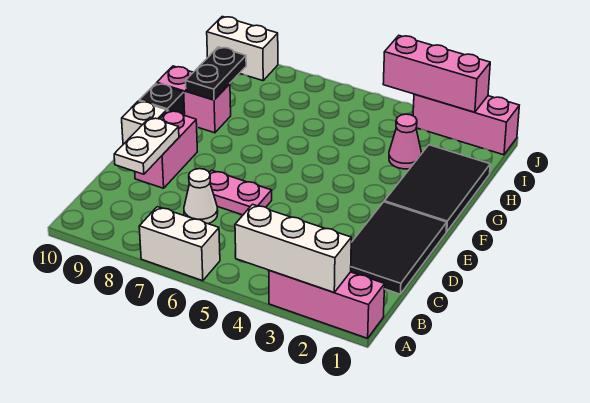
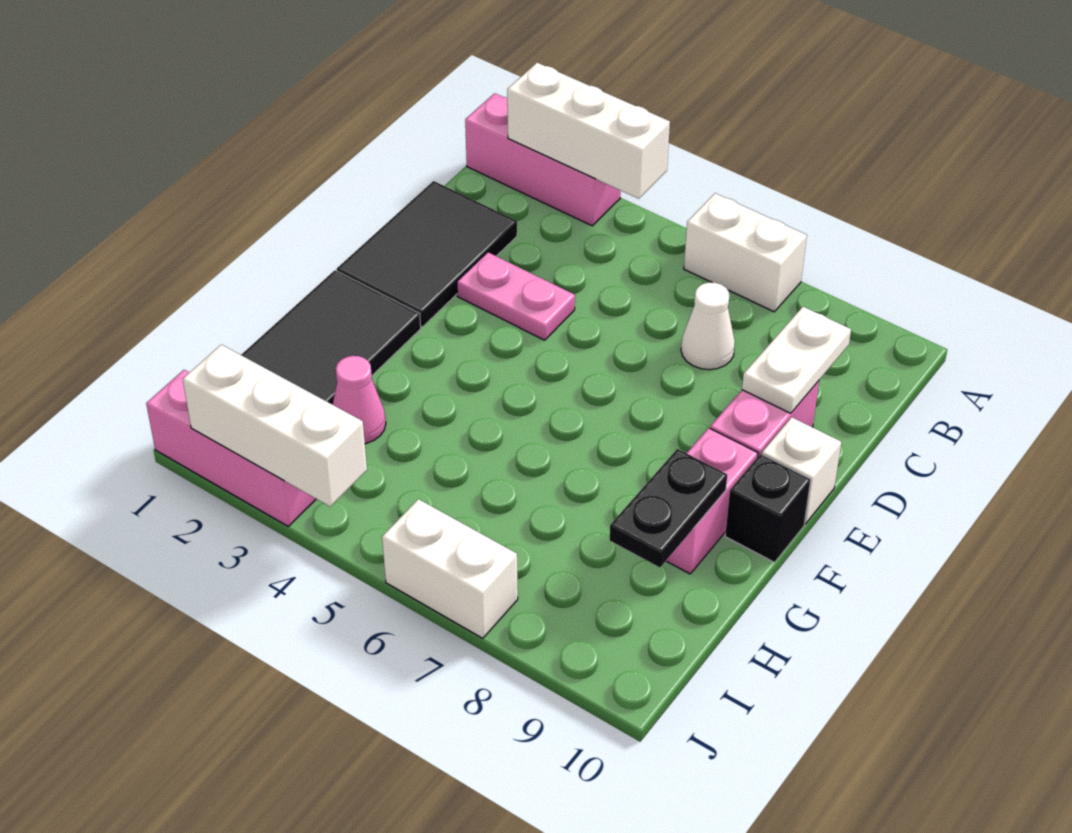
pink plate D6:D7 level 1 -> pink plate D3:D4 level 1
pink brick G9:G10 level 1 -> pink brick F9:G9 level 1
pink brick J2:J4 level 2 -> white brick J2:J4 level 2
white brick J9:J10 level 1 -> white brick J6:J7 level 1

